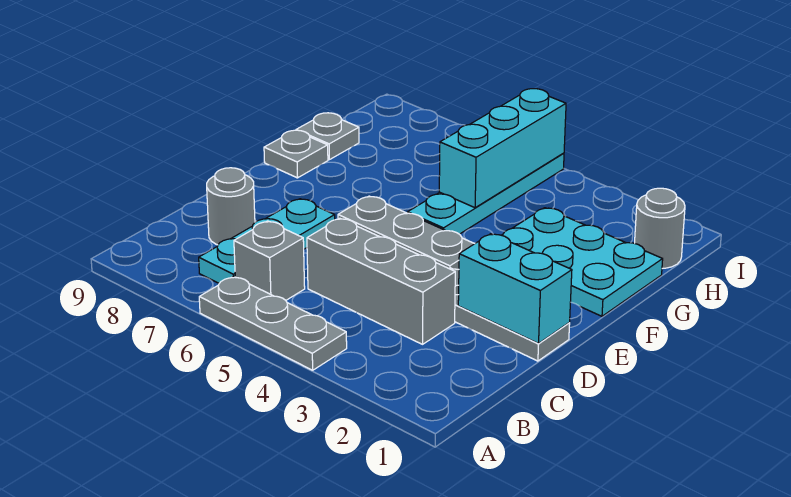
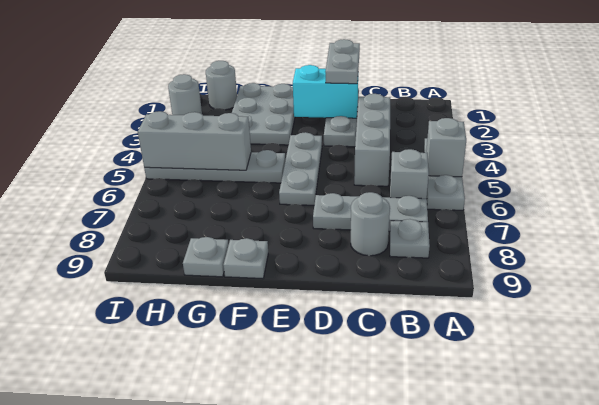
none -> grey brick A5 level 2
cyan plate B7:D7 level 1 -> grey plate B7:D7 level 1
none -> grey plate B8 level 1
cyan brick D1:D2 level 2 -> cyan brick D2:E2 level 2
none -> grey plate D1:D2 level 3
cyan plate F1:G3 level 1 -> grey plate F1:G3 level 1
cyan plate F5:I5 level 1 -> grey plate F5:I5 level 1
cyan brick G5:I5 level 2 -> grey brick G5:I5 level 2
none -> grey round brick I2 level 1

